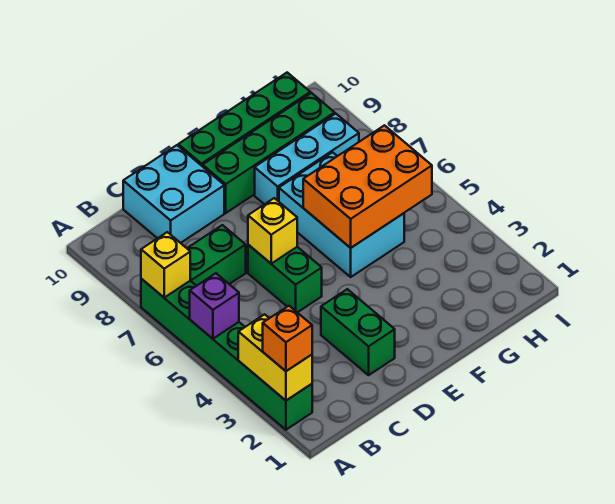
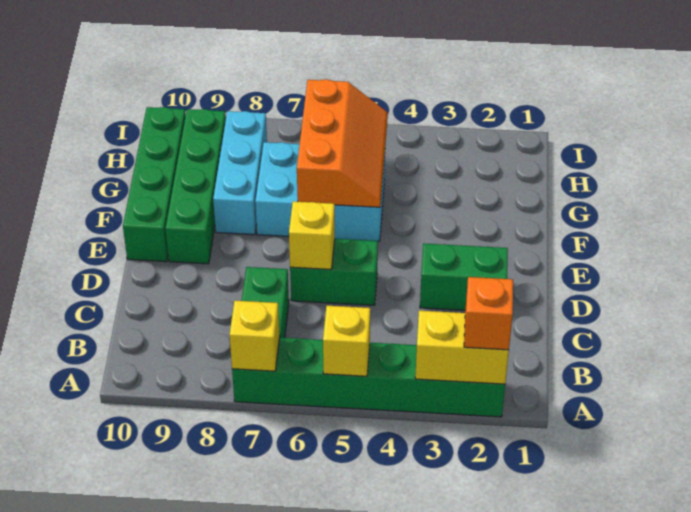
purple brick A5 level 2 -> yellow brick A5 level 2
cyan brick C9:D10 level 1 -> none
orange brick F5:H6 level 2 -> orange slope F5:H6 level 2 top 6

